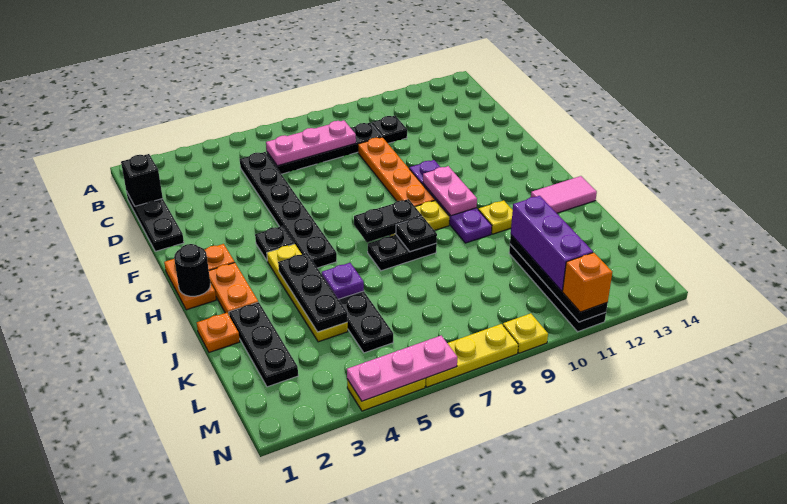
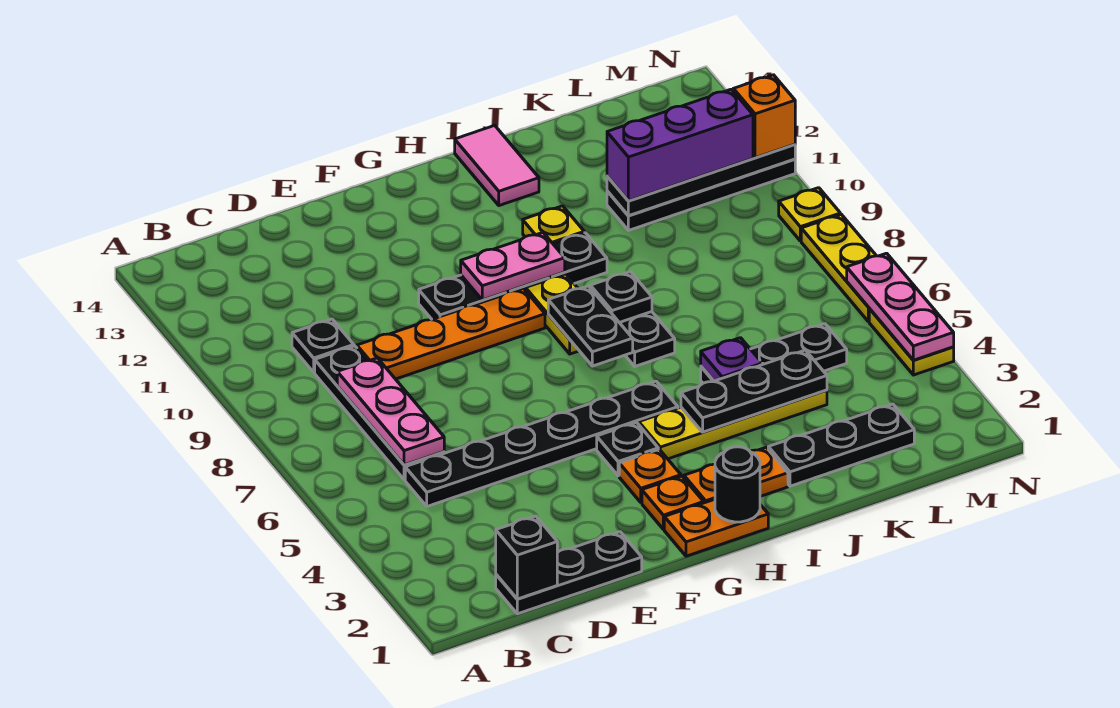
purple plate F10:I10 level 1 -> black plate F10:I10 level 1
orange plate J1 level 1 -> orange plate G3 level 1

